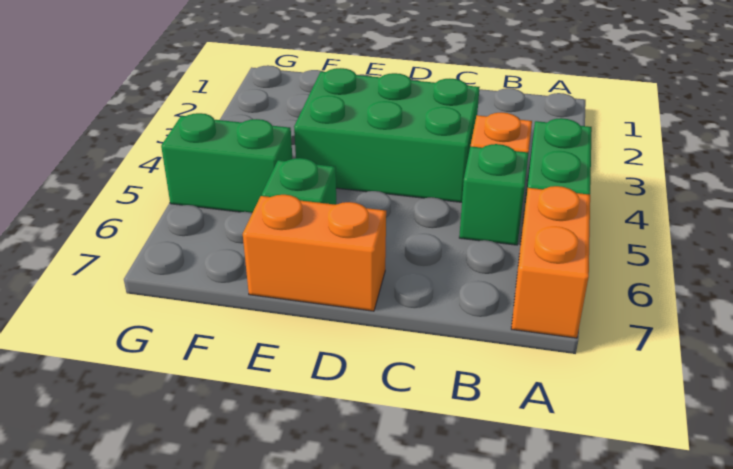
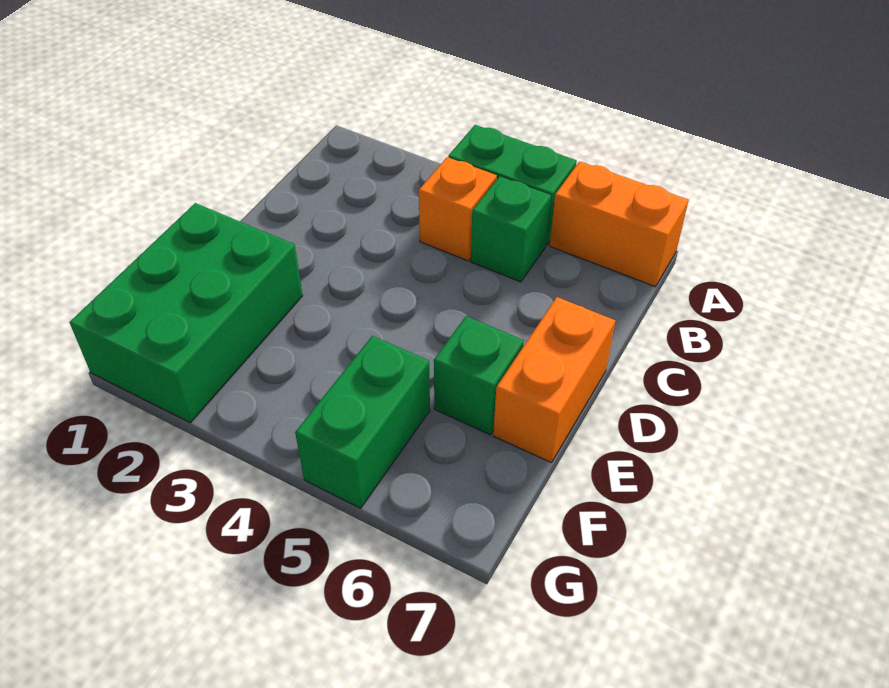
green brick C3:E4 level 1 -> green brick E1:G2 level 1

